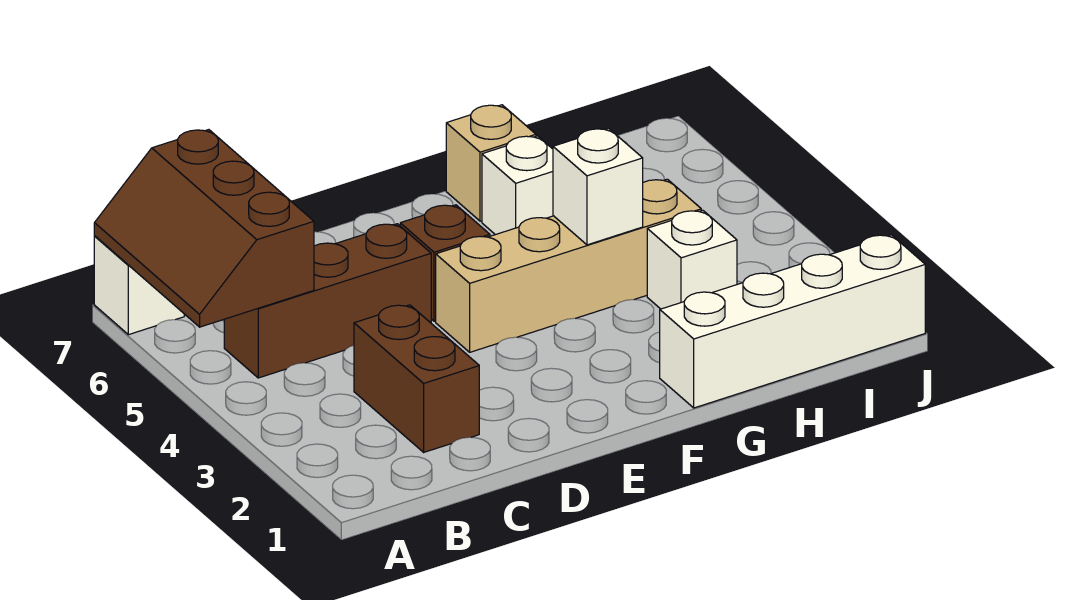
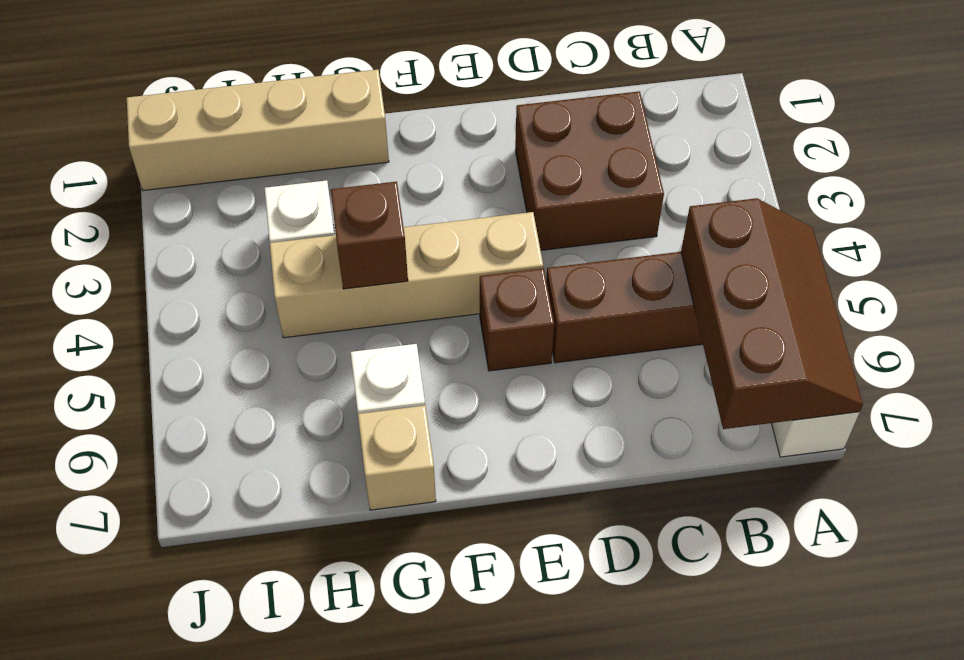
brown brick C2:C3 level 1 -> brown brick C2:D3 level 1
white brick G1:J1 level 1 -> tan brick G1:J1 level 1
white brick G4 level 2 -> brown brick G4 level 2

